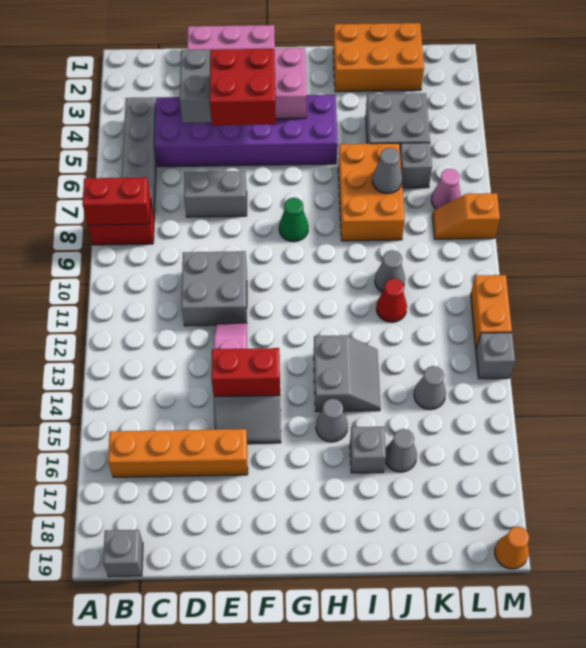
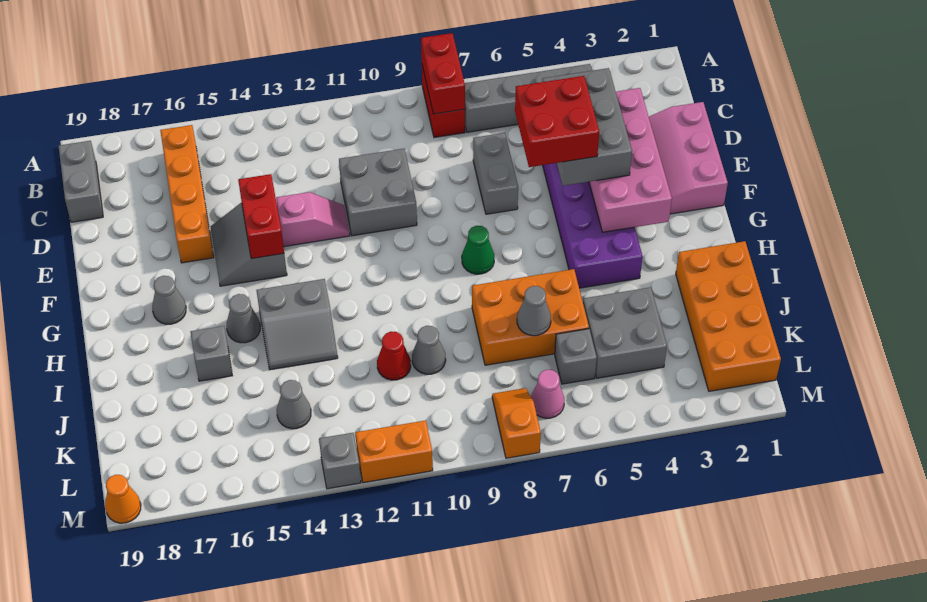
grey brick B19 level 1 -> grey brick B19:C19 level 1
orange brick I1:K2 level 1 -> orange brick I1:L2 level 1
grey cone J16 level 1 -> grey cone G17 level 1

